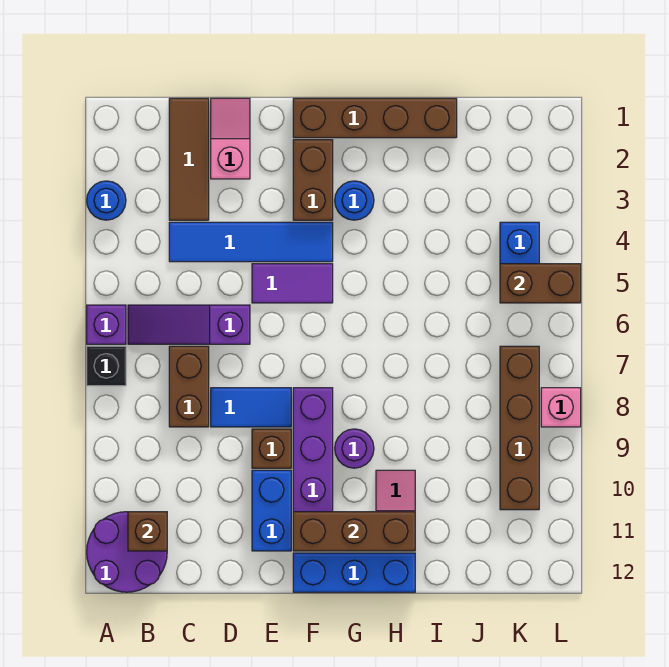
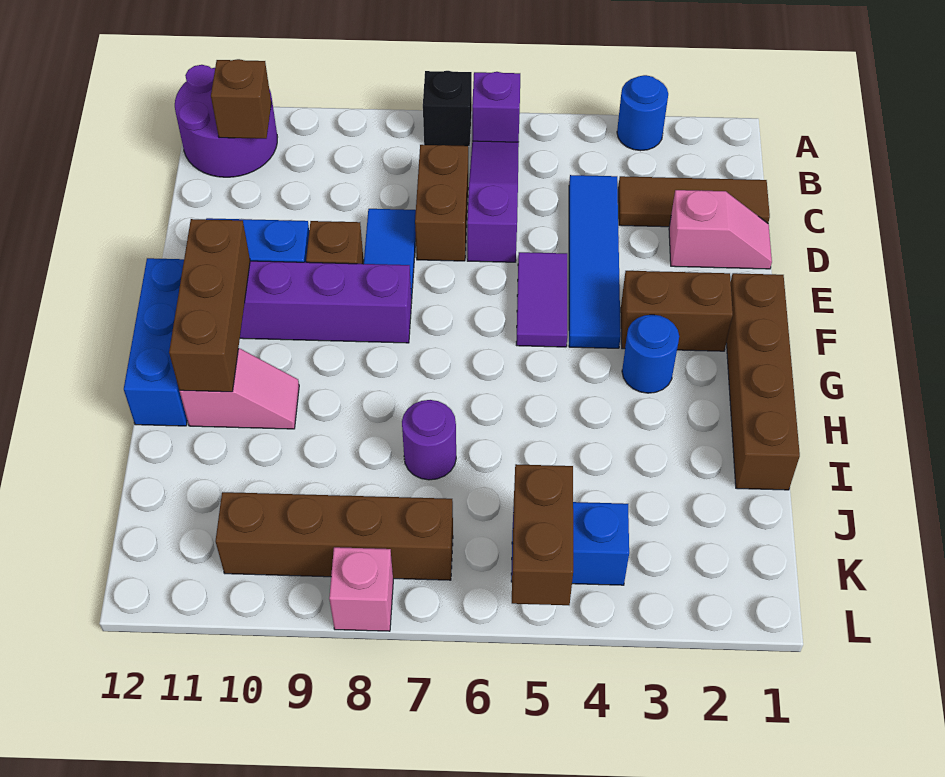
brown brick C7:C8 level 1 -> brown brick C7:D7 level 1
purple round brick G9 level 1 -> purple round brick I7 level 1

